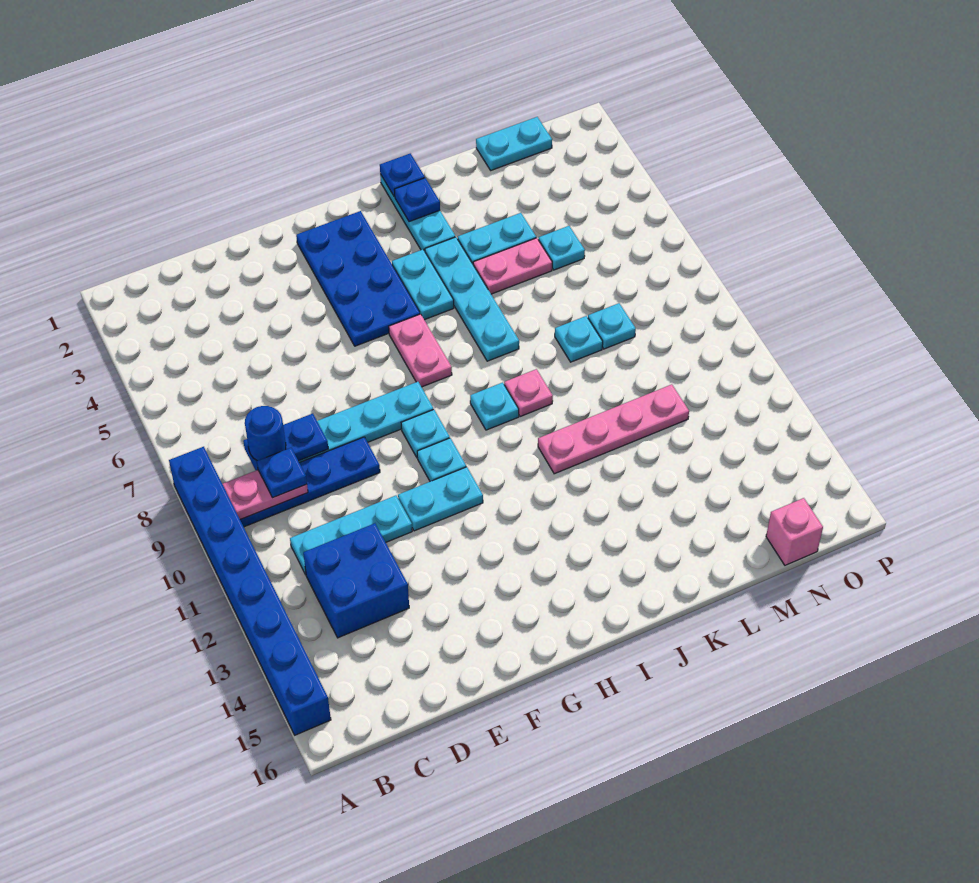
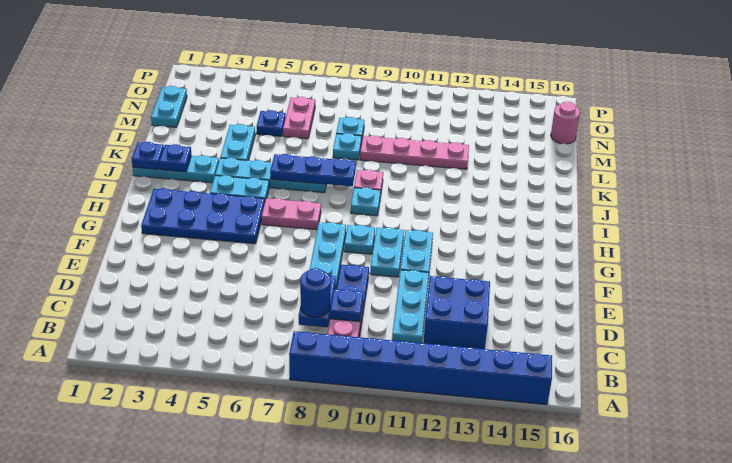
cyan plate G10 level 1 -> cyan plate F10:G10 level 1
none -> blue plate J6:J8 level 2
pink plate J11:M11 level 1 -> pink plate L9:L12 level 1
pink plate K5:L5 level 1 -> pink plate M6:N6 level 1
cyan plate M5 level 1 -> blue plate M5 level 1
pink brick N16 level 1 -> pink round brick N16 level 1

